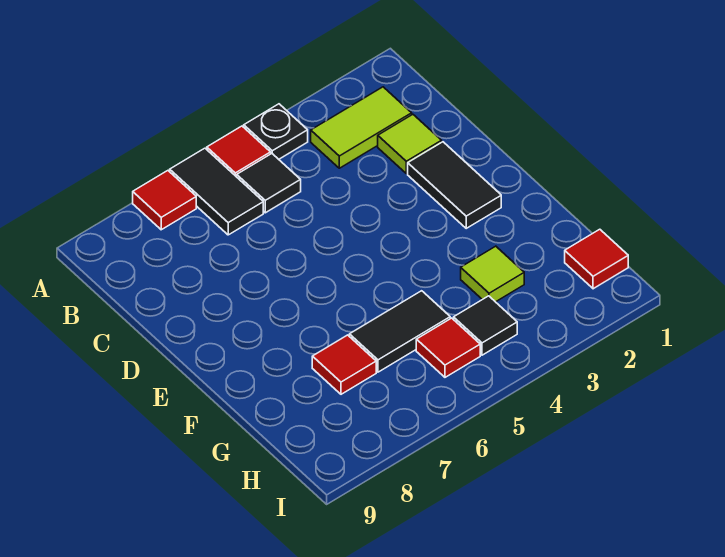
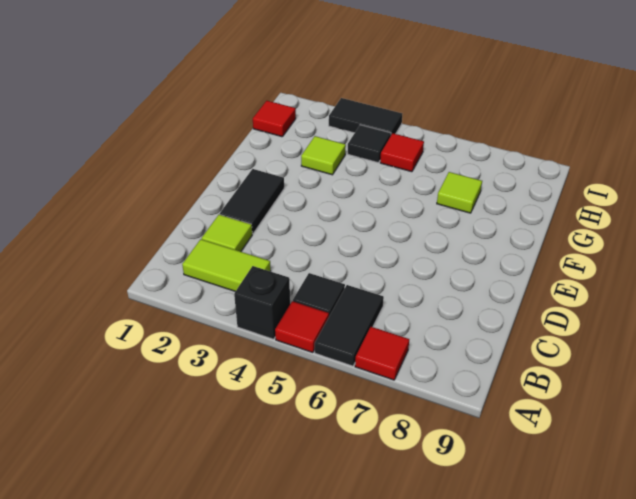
black plate A4 level 1 -> black brick A4 level 1
black tile G5:G6 level 1 -> black tile I3:I4 level 1
red tile G7 level 1 -> lime tile G7 level 1

